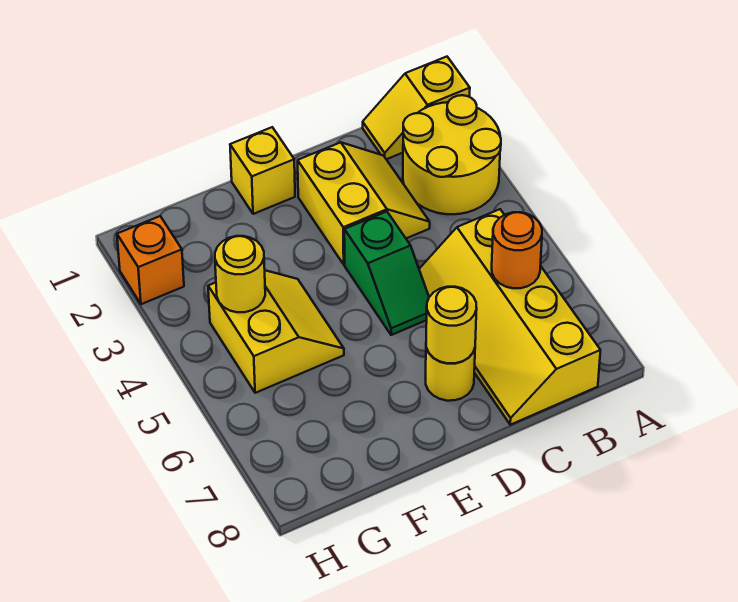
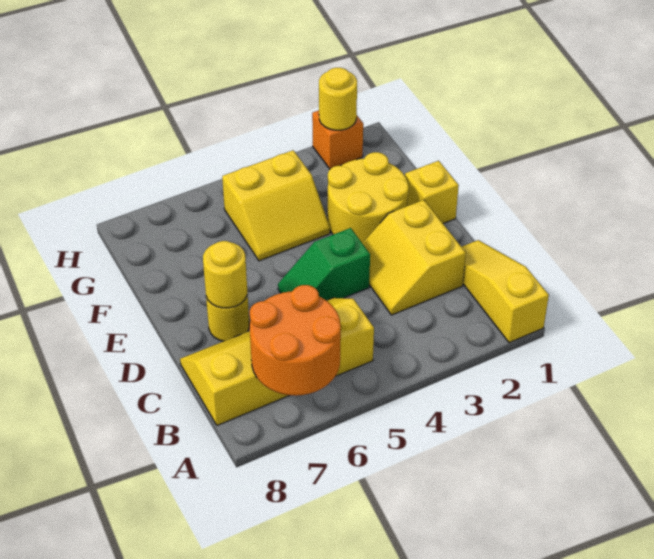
yellow slope A1:B1 level 1 top A -> yellow slope A1:C1 level 1 top A
yellow round brick A2:B3 level 1 -> yellow round brick E2:F3 level 1
orange round brick B6 level 2 -> orange round brick A6:B7 level 2
yellow slope C2:D3 level 1 top D -> yellow slope C2:D3 level 1 top 2
yellow round brick G4 level 2 -> yellow round brick H2 level 2

